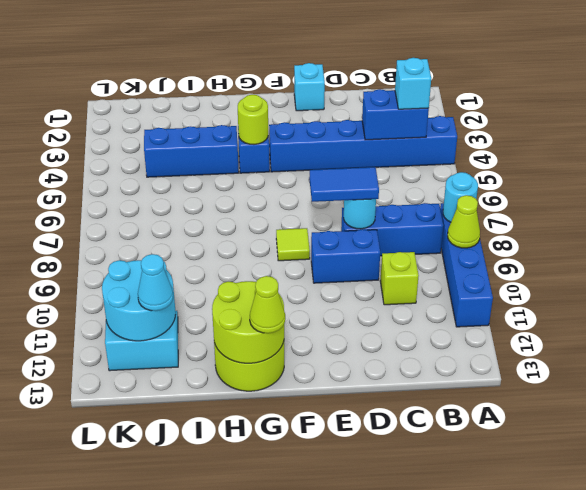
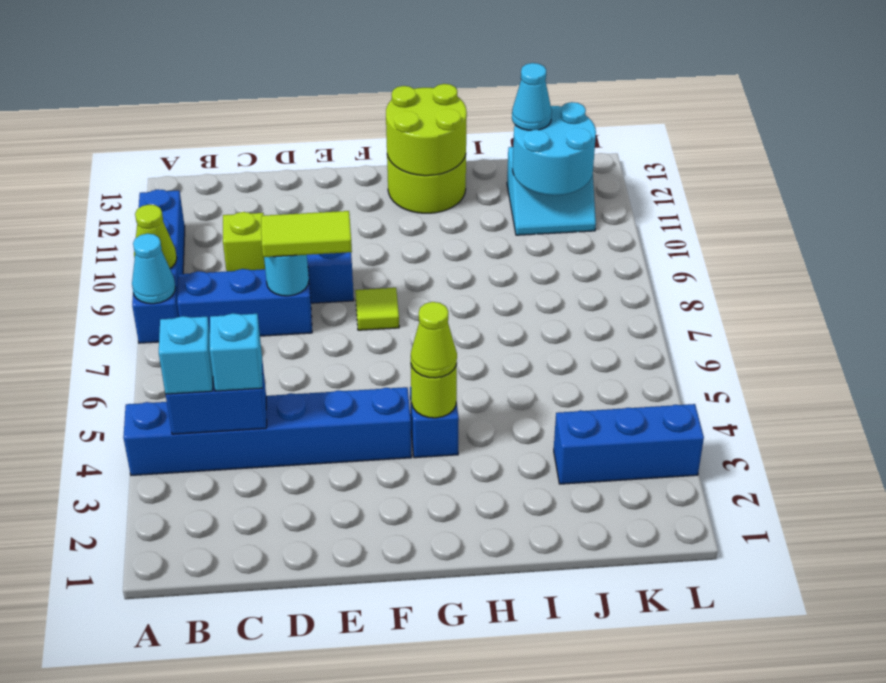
cyan round brick A8 level 2 -> cyan cone A8 level 2
blue tile D8:E8 level 3 -> lime tile D8:E8 level 3
cyan brick E1 level 1 -> cyan brick C4 level 3
lime cone G13 level 3 -> lime cone G4 level 3
blue brick H4:J4 level 1 -> blue brick J3:L3 level 1

